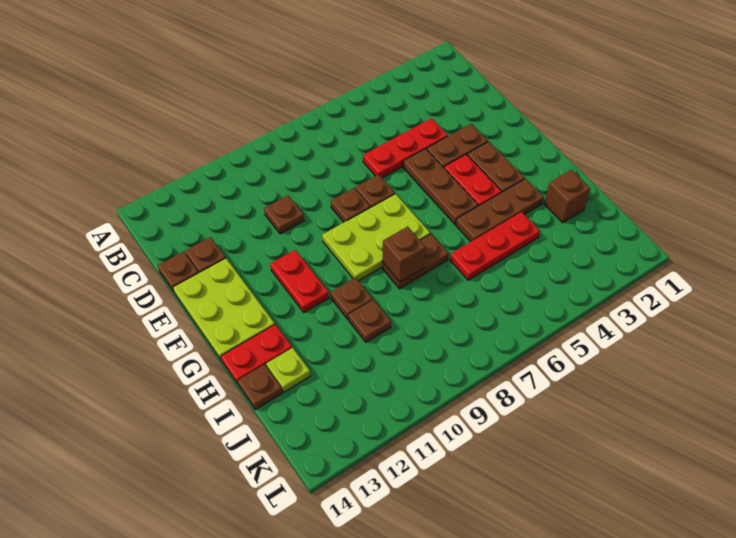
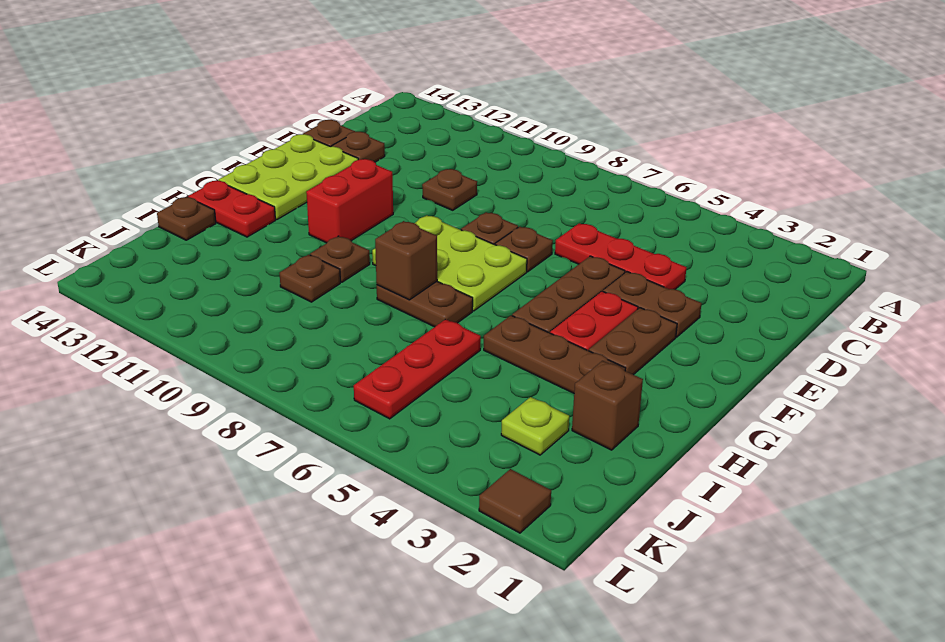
red plate F11:G11 level 1 -> red brick F11:G11 level 1
red plate I4:I6 level 1 -> red plate I6:K6 level 1
lime plate I13 level 1 -> lime plate J3 level 1
none -> brown tile L2 level 1

